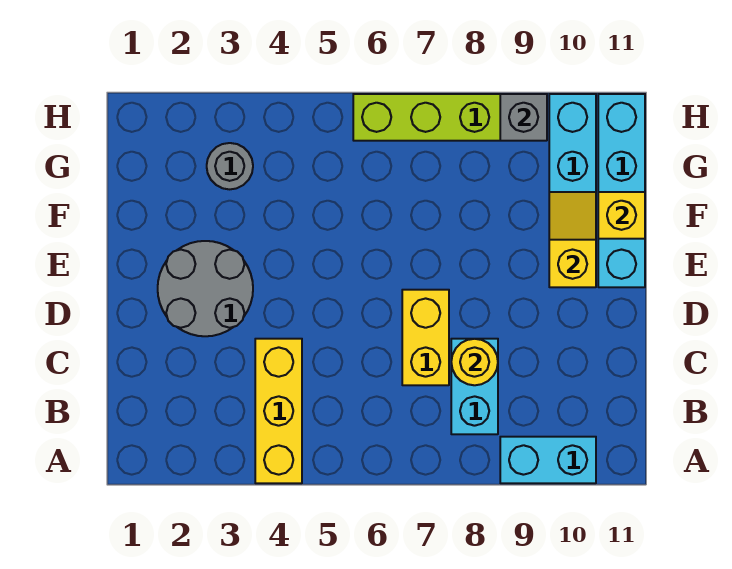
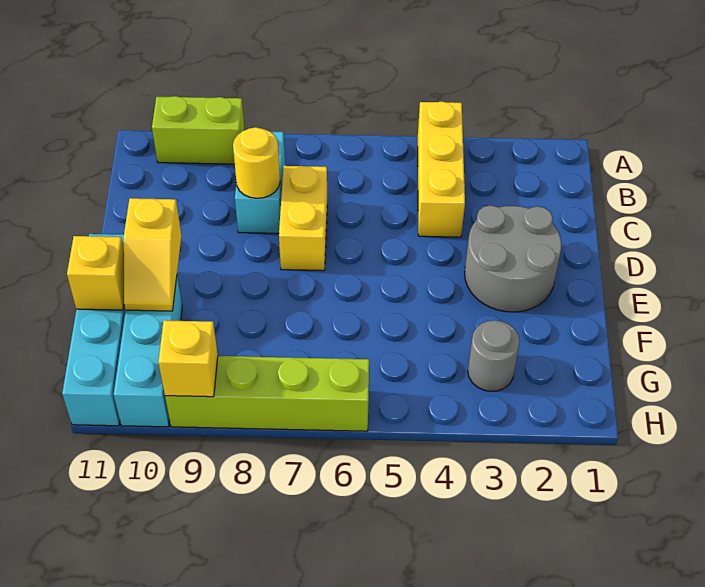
cyan brick A9:A10 level 1 -> lime brick A9:A10 level 1
grey brick H9 level 2 -> yellow brick H9 level 2

